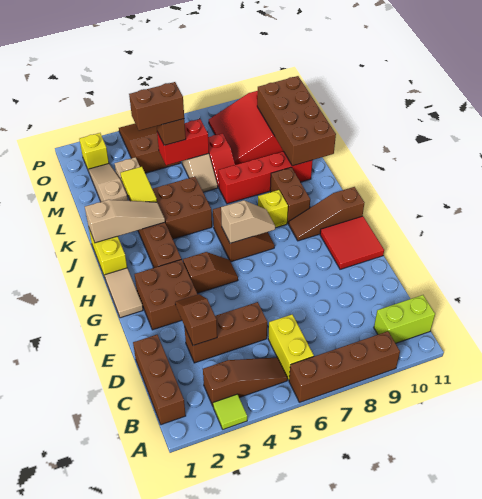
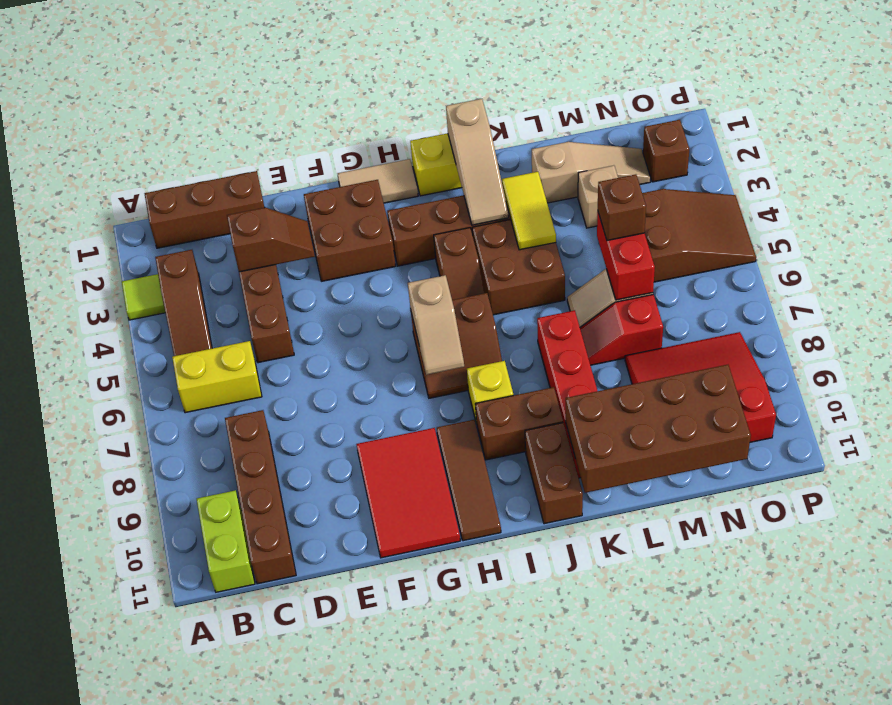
brown brick A6:A9 level 1 -> brown brick C8:C11 level 1
red tile F10:G11 level 1 -> red tile F9:G11 level 1
brown slope G4:G5 level 1 top 4 -> brown slope I4:I5 level 1 top 4
brown slope H9:H11 level 1 top 11 -> brown tile H9:H11 level 1
yellow tile K3:L3 level 2 -> yellow tile K3:K4 level 2
brown brick M4:M5 level 4 -> brown brick J10:J11 level 1
yellow brick O2 level 1 -> brown brick O2 level 1

